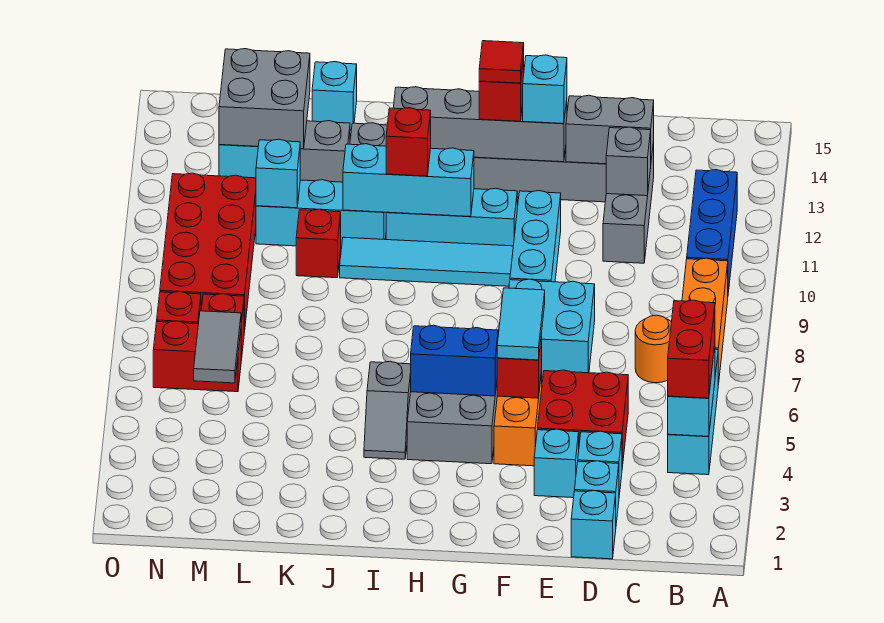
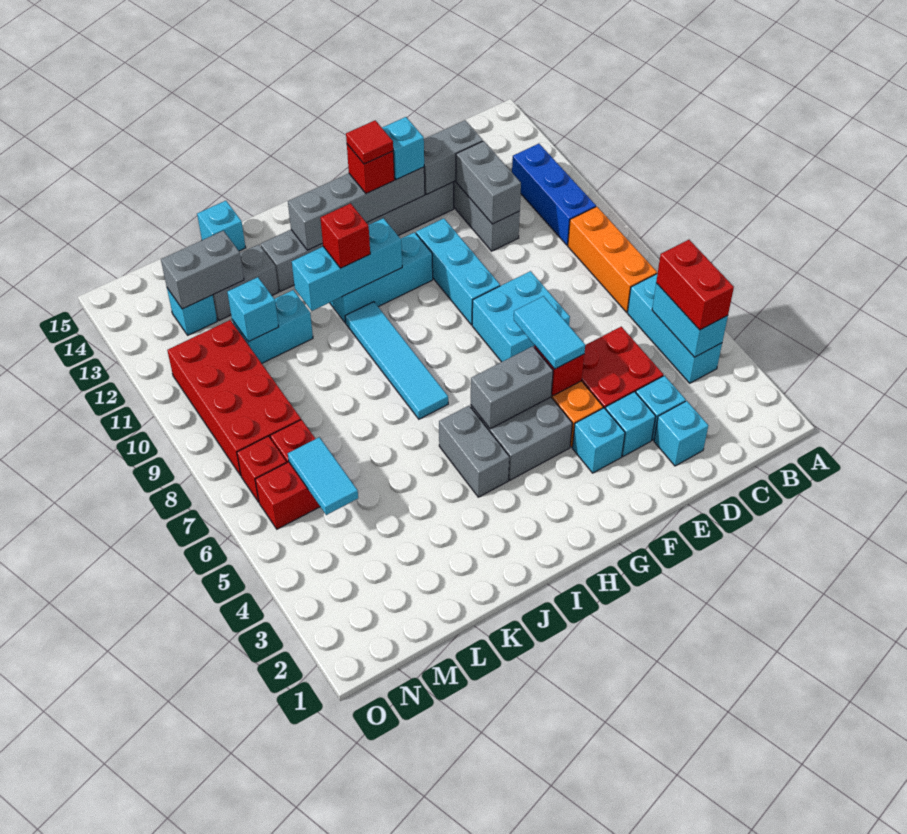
orange round brick C7 level 1 -> none
cyan brick D1 level 1 -> cyan brick F3 level 1
grey brick D12 level 2 -> grey brick D11:D12 level 2
blue brick G5:H5 level 2 -> grey brick G5:H5 level 2
cyan tile G10:J10 level 1 -> cyan tile I7:I10 level 1
grey slope I4:I5 level 1 top 5 -> grey brick I4:I5 level 1
cyan brick J11:L11 level 1 -> cyan brick K11:L11 level 1
red brick K10 level 1 -> none
grey brick L13:M14 level 2 -> grey brick L13:M13 level 2
grey tile M5:M6 level 2 -> cyan tile M5:M6 level 2

